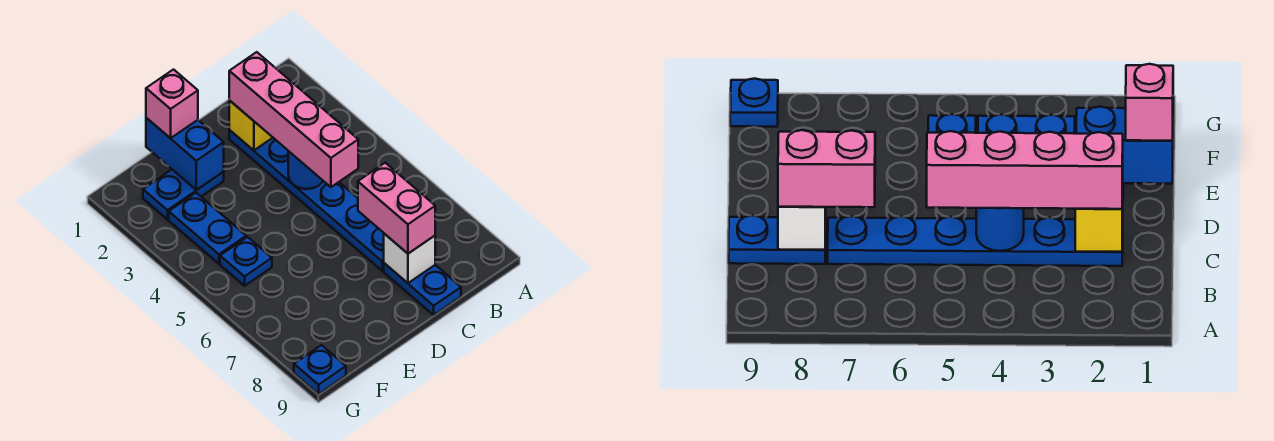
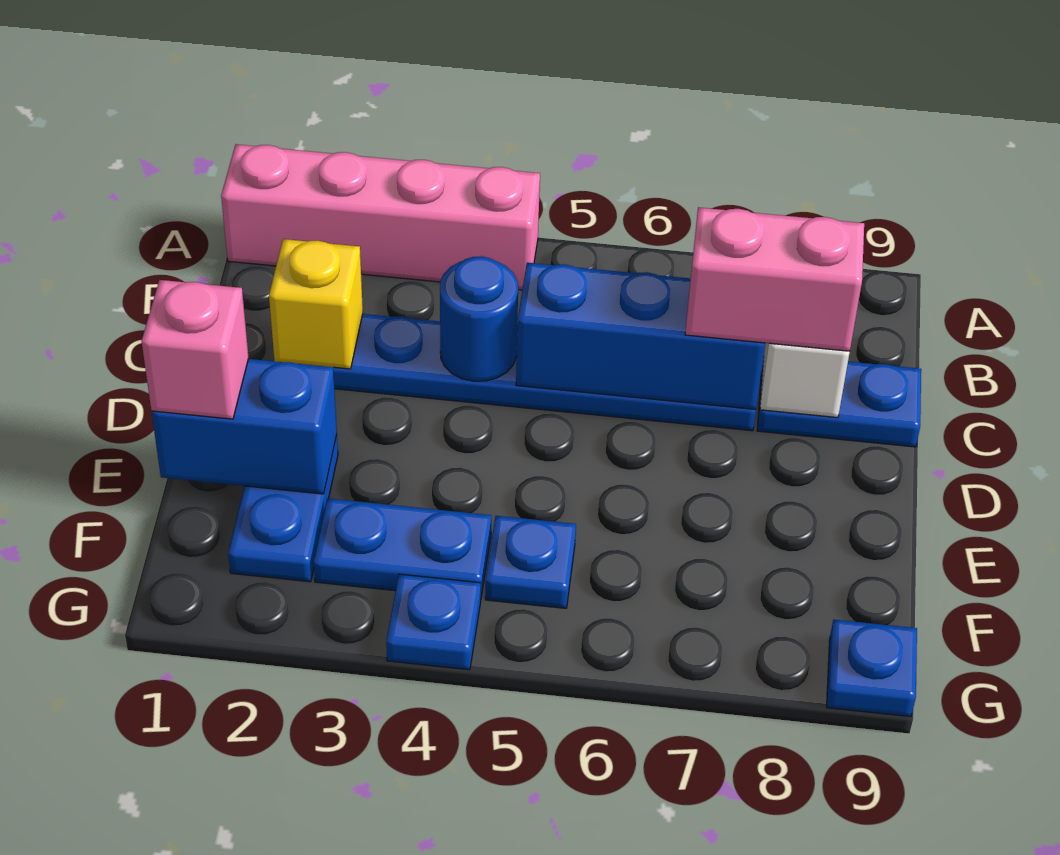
pink brick C2:C5 level 3 -> pink brick A1:A4 level 1
none -> blue brick C5:C7 level 2
none -> blue plate G4 level 1

